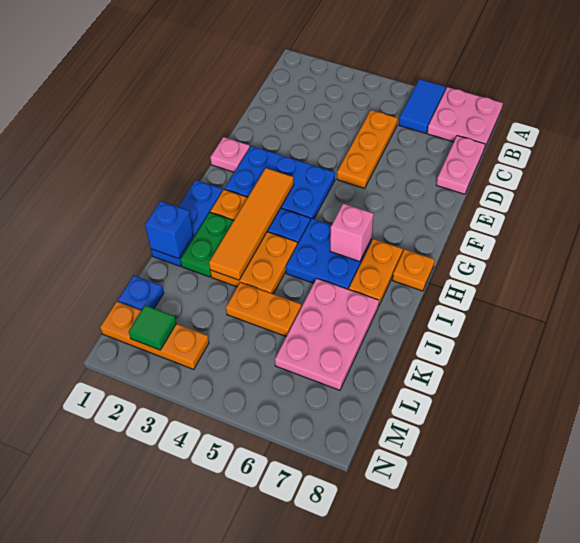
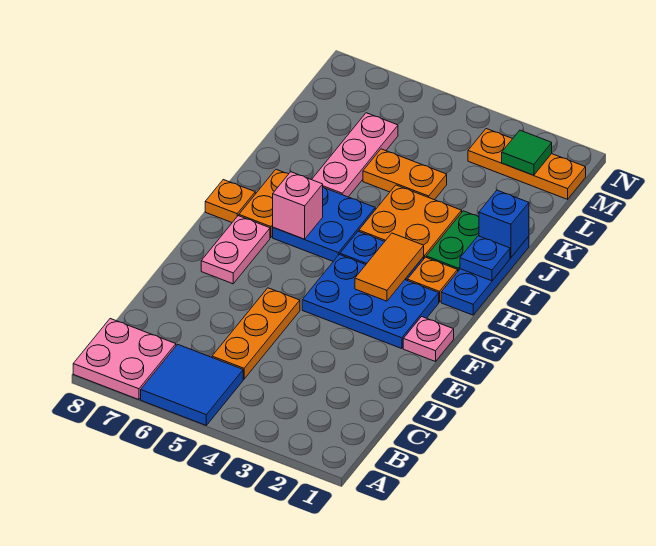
blue tile A6:B6 level 1 -> blue tile A5:B6 level 1
pink plate C8:D8 level 1 -> pink plate F7:G7 level 1
orange tile G3:J3 level 2 -> orange tile G3:H3 level 2
pink plate J6:L7 level 1 -> pink plate J6:L6 level 1
blue plate L1 level 1 -> blue plate I1 level 2

